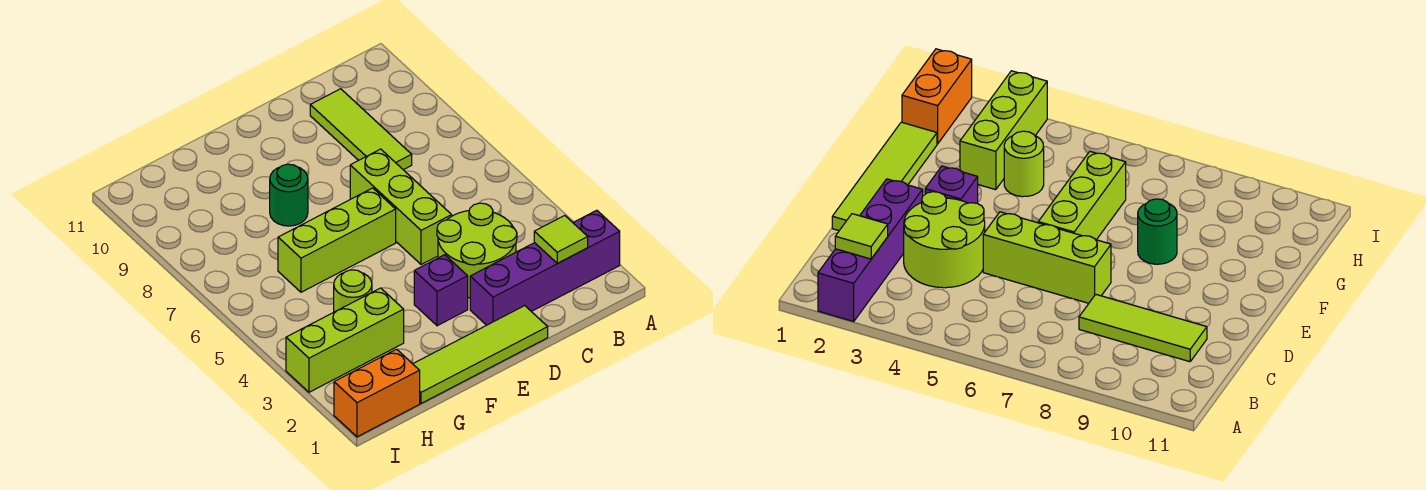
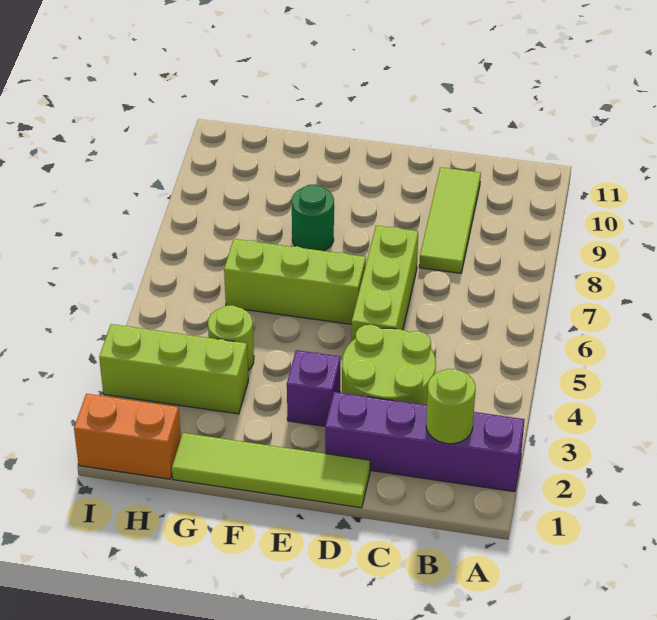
lime tile B2 level 2 -> lime round brick B2 level 2

